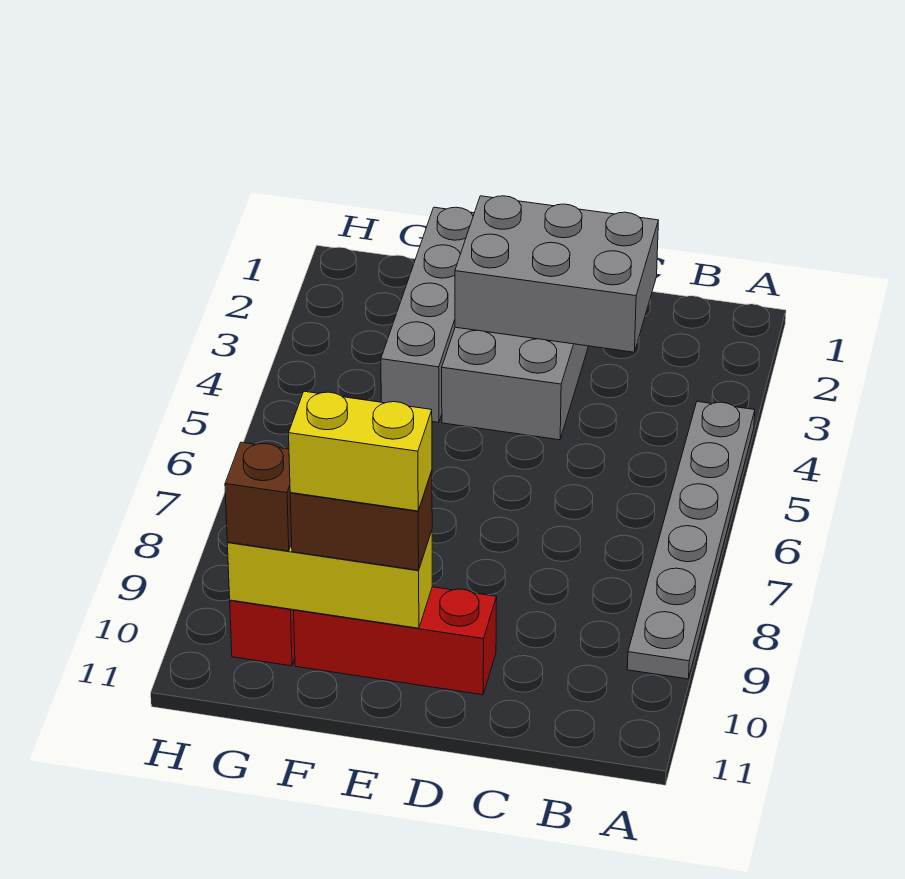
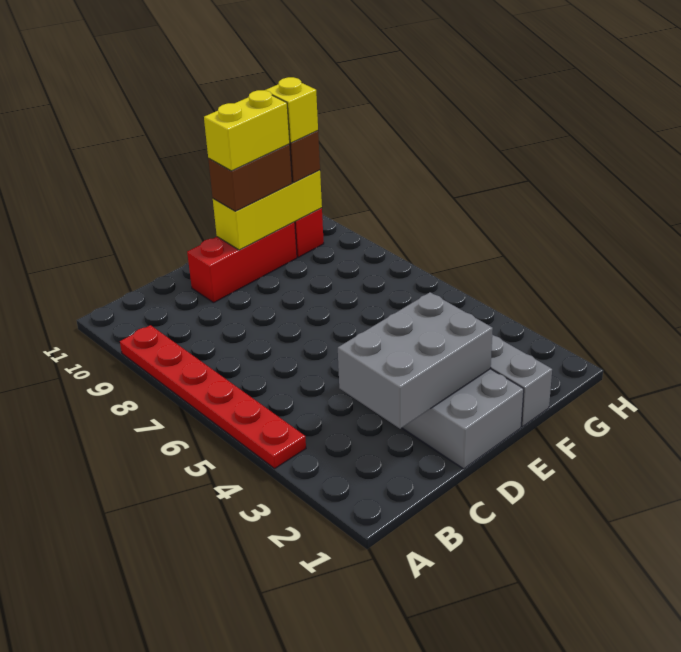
grey plate A4:A9 level 1 -> red plate A4:A9 level 1
none -> yellow brick G10 level 4

